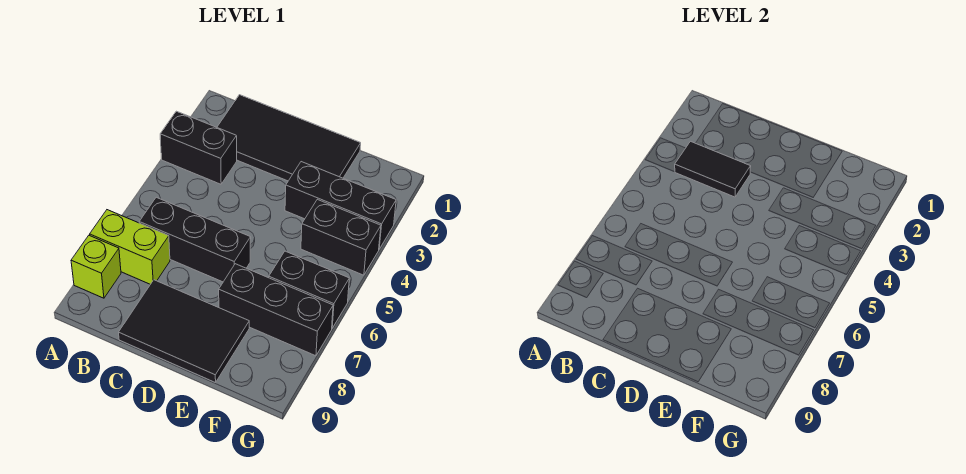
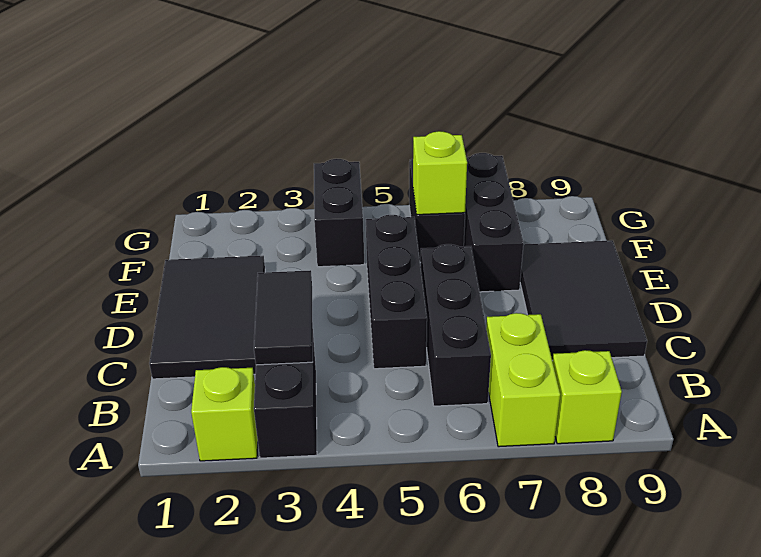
none -> lime brick A2 level 1
black tile B1:E2 level 1 -> black tile C1:E2 level 1
black brick E3:G3 level 1 -> black brick C5:E5 level 1
none -> lime brick F6 level 2

